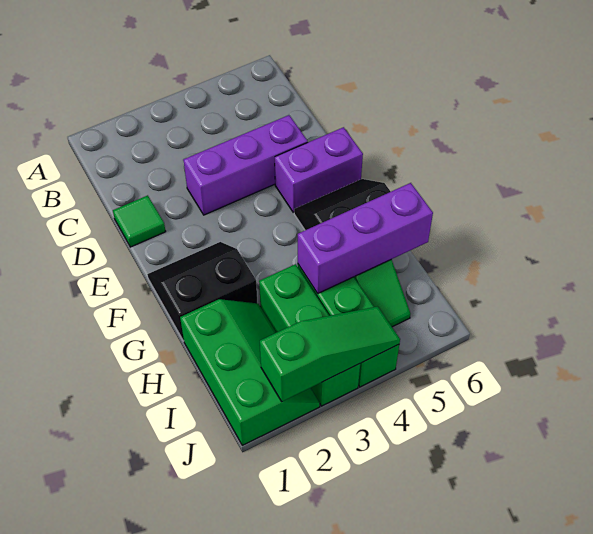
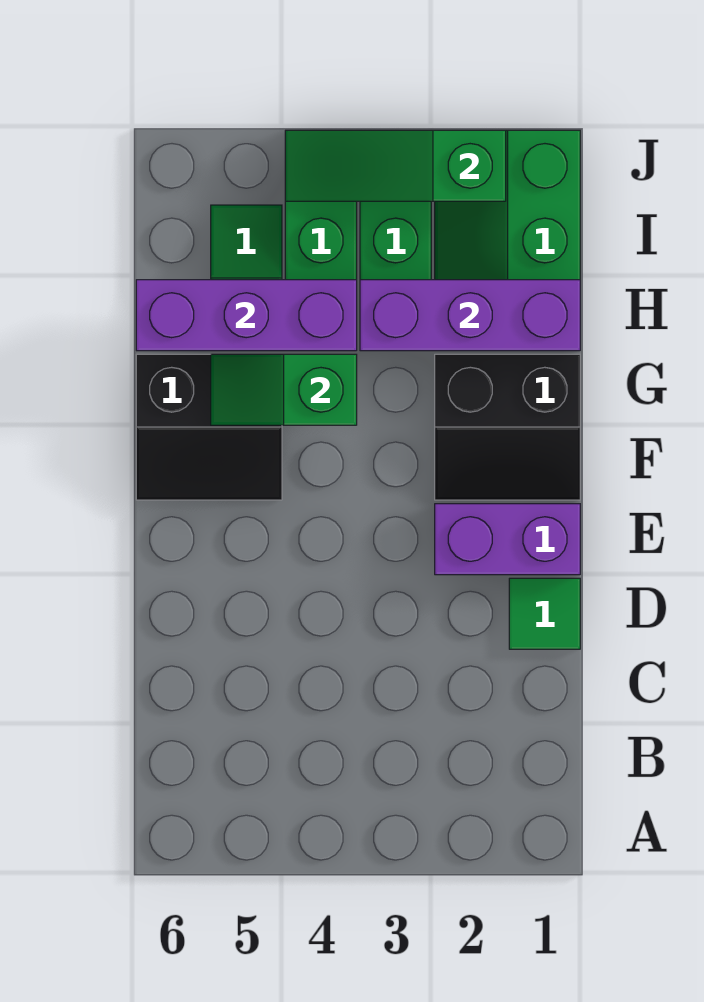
purple brick D3:D5 level 1 -> purple brick H1:H3 level 2
purple brick E5:E6 level 1 -> purple brick E1:E2 level 1
none -> green slope G4:G5 level 2 top 4

